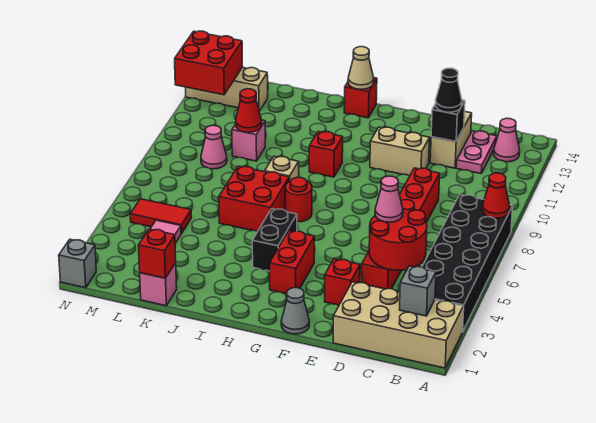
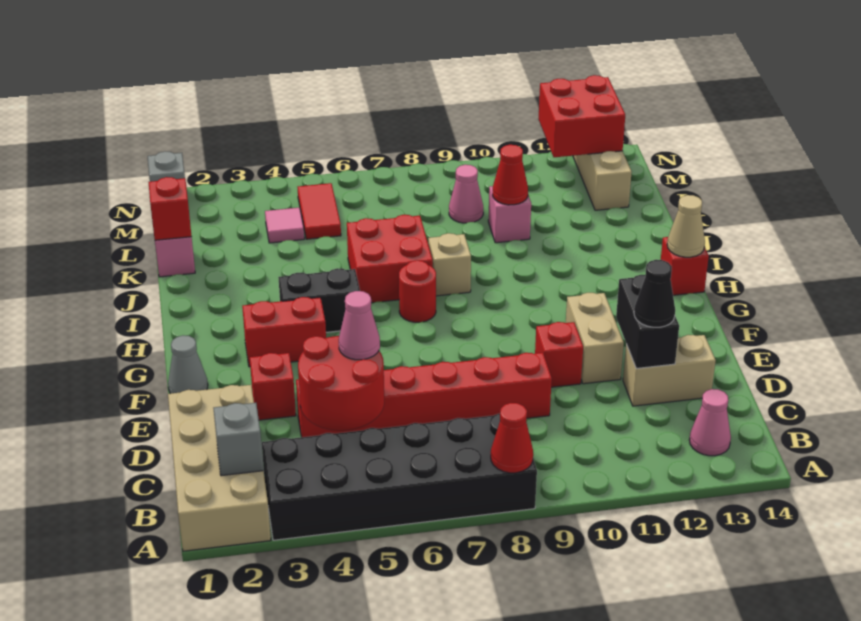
pink plate C12:C13 level 1 -> none
black brick D12 level 2 -> black brick D12:E12 level 2
red brick H10 level 1 -> red brick E10 level 1

